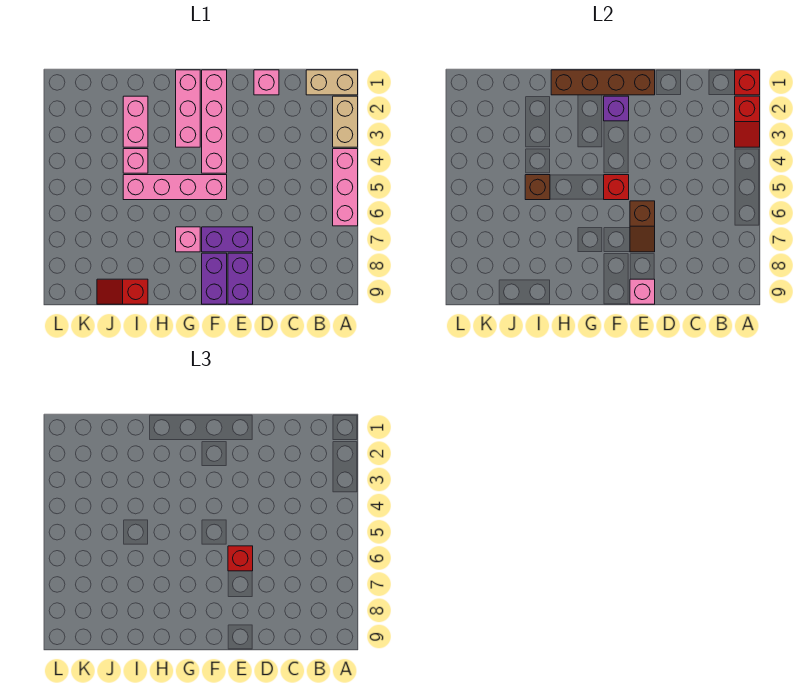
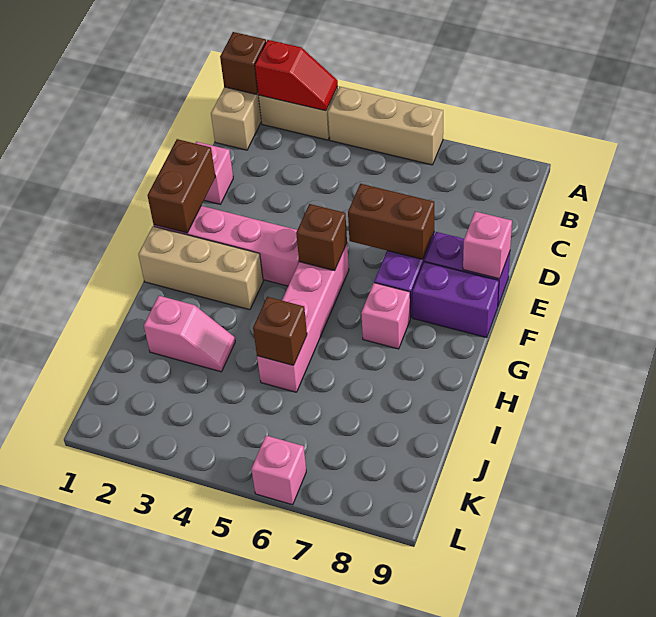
red brick A1 level 2 -> brown brick A1 level 2
pink brick A4:A6 level 1 -> tan brick A4:A6 level 1
brown brick E1:H1 level 2 -> brown brick E1:F1 level 2
brown slope E6:E7 level 2 top 6 -> brown brick E6:E7 level 2
red brick E6 level 3 -> none
purple brick F2 level 2 -> none
red brick F5 level 2 -> brown brick F5 level 2
pink brick G1:G3 level 1 -> tan brick G1:G3 level 1
pink brick I2:I3 level 1 -> pink slope I2:I3 level 1 top 2
pink brick I4 level 1 -> pink brick L6 level 1
red slope I9:J9 level 1 top I -> none

